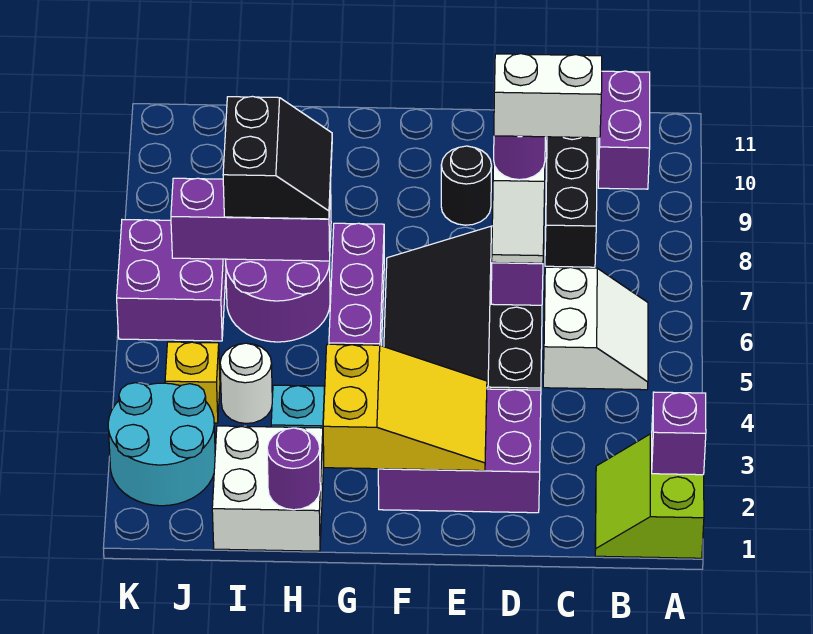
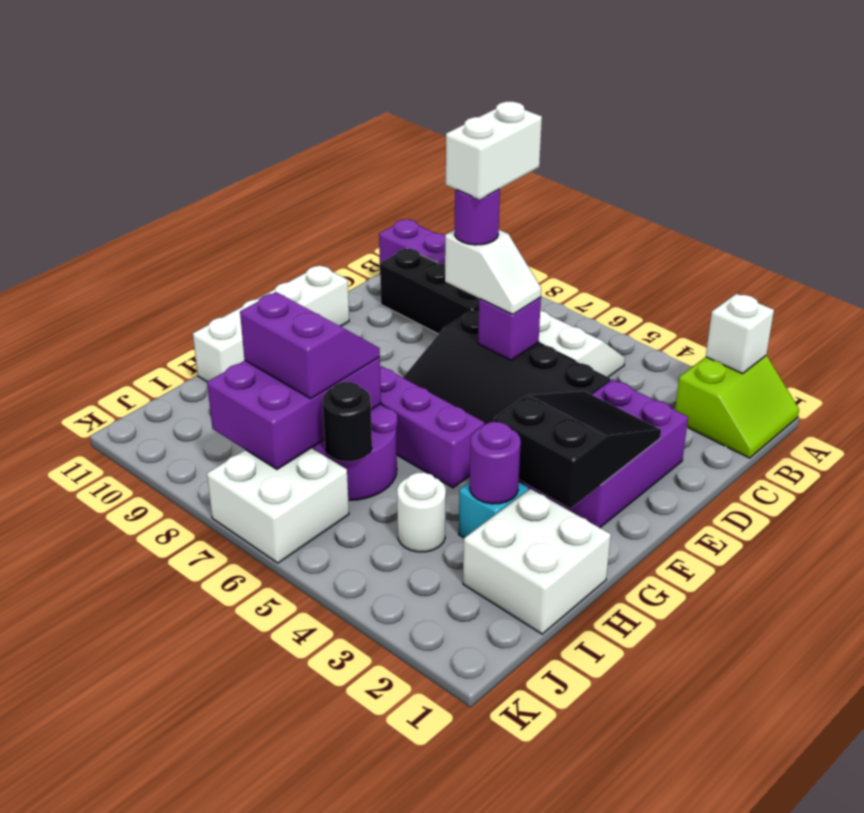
lime slope A1:B2 level 1 top A -> lime slope A1:B2 level 1 top 2
purple brick A2 level 2 -> white brick A2 level 2
yellow slope E2:G3 level 2 top G -> black slope E2:G3 level 2 top G
black round brick E9 level 1 -> black round brick I6 level 2
none -> white brick E11:H11 level 1
purple round brick H1 level 2 -> purple round brick H3 level 2
purple brick H7:J7 level 2 -> purple brick H7:J8 level 2
black slope H7:I8 level 3 top I -> purple slope H7:I8 level 3 top I
cyan round brick J2:K3 level 1 -> none
yellow brick J4 level 1 -> none
purple brick J6:K7 level 1 -> white brick J6:K7 level 1

